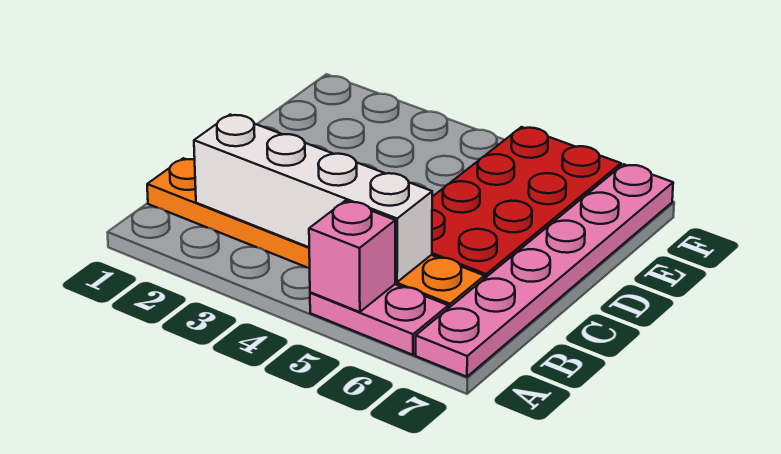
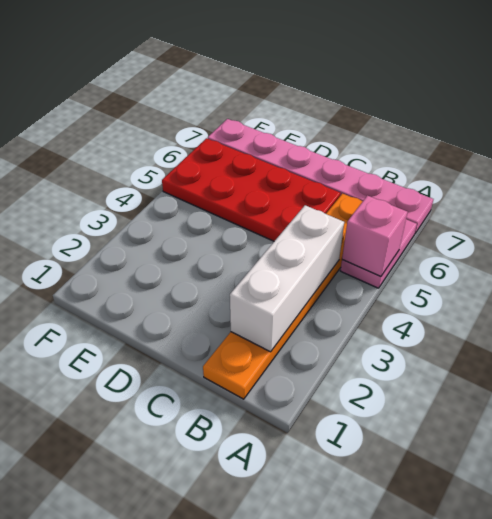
white brick B2:B5 level 2 -> white brick B2:B4 level 2

